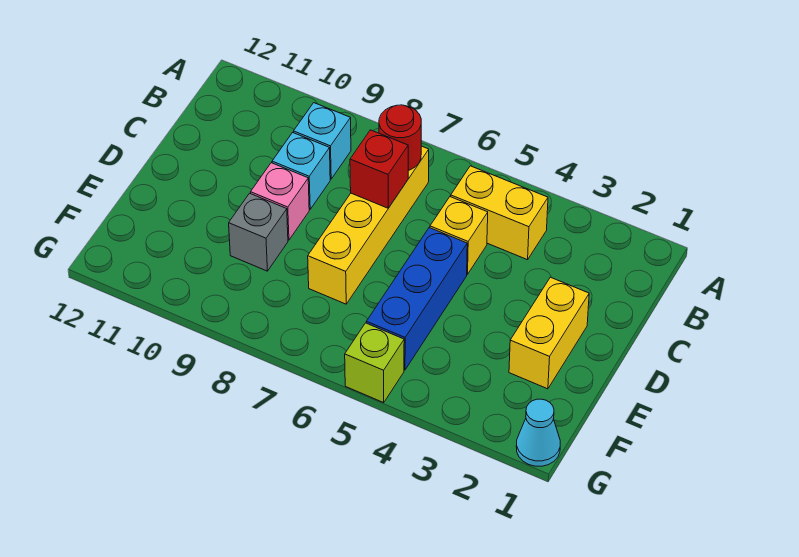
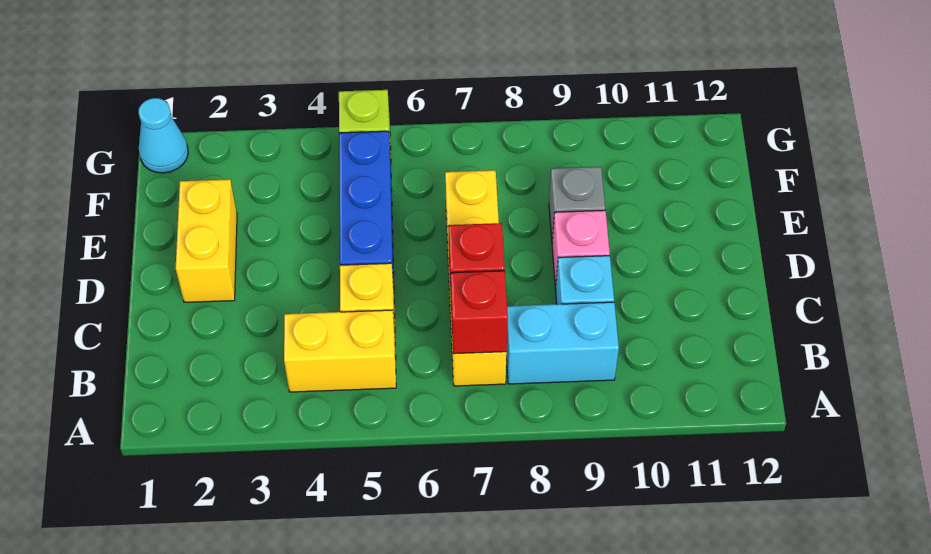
red round brick B7 level 2 -> red brick B7 level 2
cyan brick B9 level 1 -> cyan brick B8:B9 level 1

